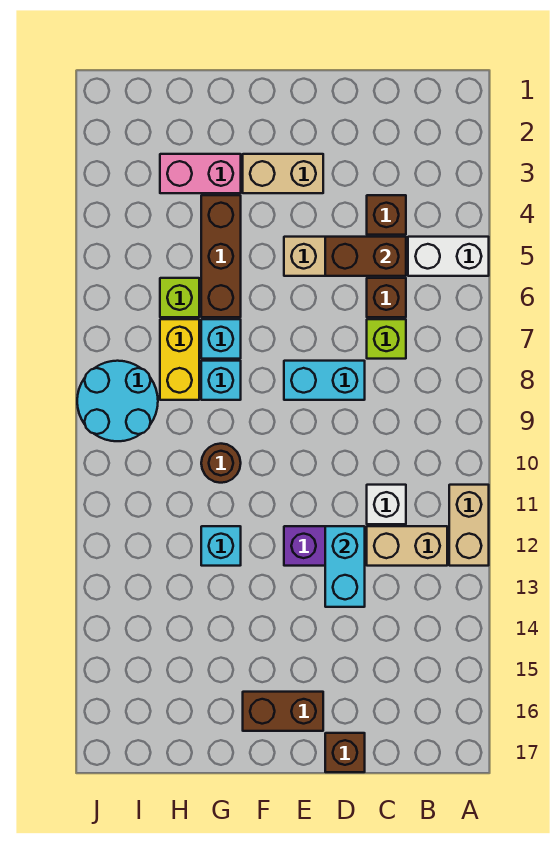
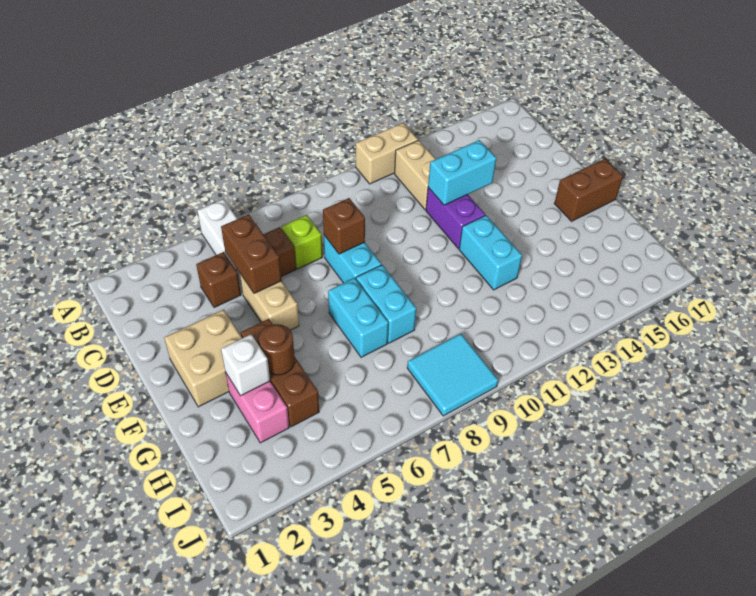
white brick C11 level 1 -> white brick G3 level 2
brown brick D17 level 1 -> brown brick D8 level 2
tan brick E3:F3 level 1 -> tan brick E2:F3 level 1
brown brick E16:F16 level 1 -> brown brick F16:F17 level 1
brown brick G4:G6 level 1 -> brown brick F4:H4 level 1
cyan brick G7 level 1 -> cyan brick F7:G7 level 1
cyan brick G8 level 1 -> cyan brick F8:G8 level 1
brown round brick G10 level 1 -> brown round brick G4 level 2
cyan brick G12 level 1 -> cyan brick F12:G12 level 1
lime brick H6 level 1 -> none
yellow brick H7:H8 level 1 -> none
cyan round brick I8:J9 level 1 -> cyan tile I8:J9 level 1

